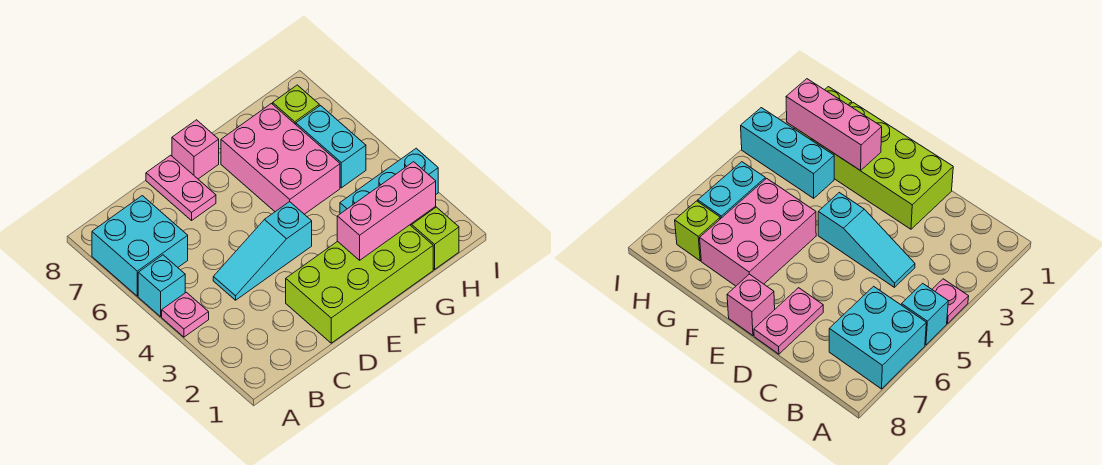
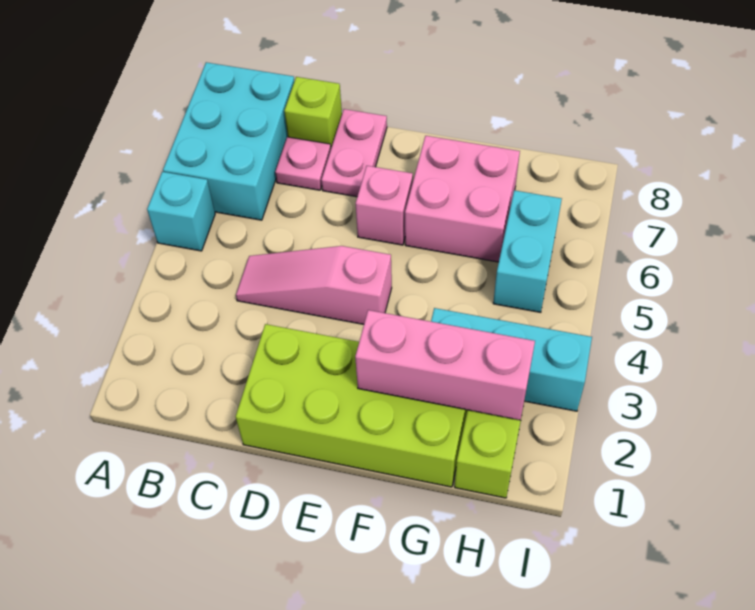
pink plate A4 level 1 -> pink plate C7 level 1
cyan brick A6:B7 level 1 -> cyan brick A6:B8 level 1
cyan slope C4:E4 level 1 top E -> pink slope C4:E4 level 1 top E
pink brick E8 level 1 -> pink brick E6 level 1
pink brick F5:G7 level 1 -> pink brick F6:G7 level 1
lime brick H7 level 1 -> lime brick C8 level 1

